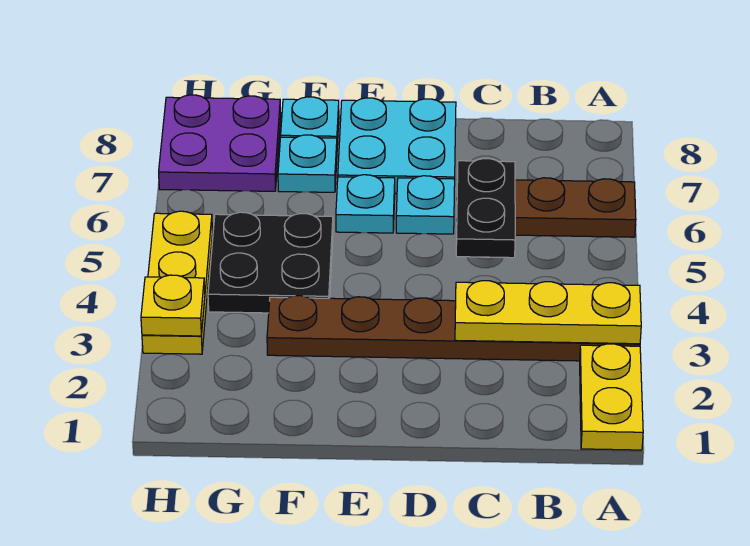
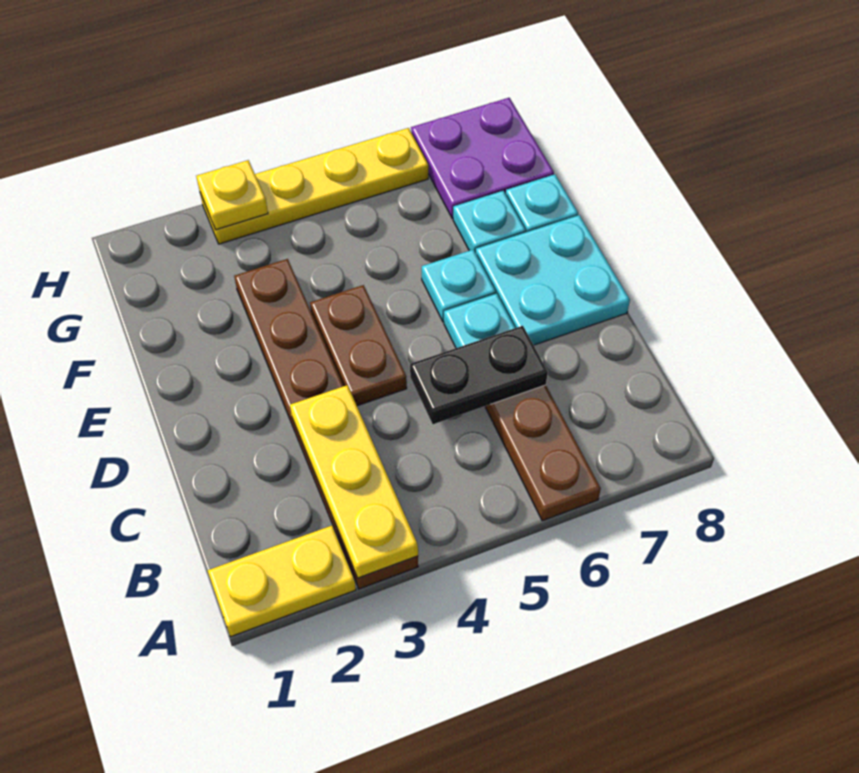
none -> brown plate D4:E4 level 1
black plate F4:G5 level 1 -> none
yellow plate H3:H5 level 1 -> yellow plate H3:H6 level 1

